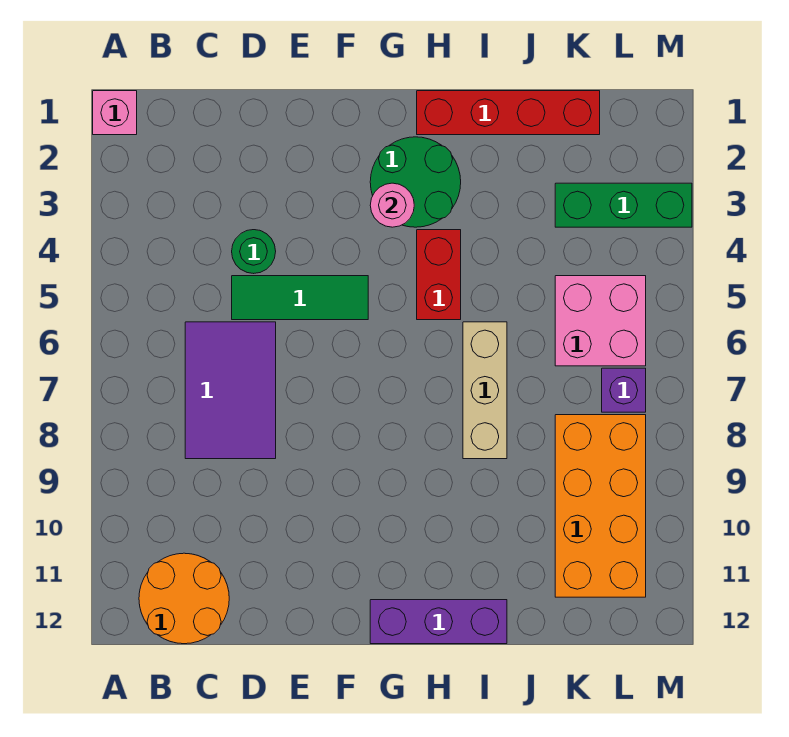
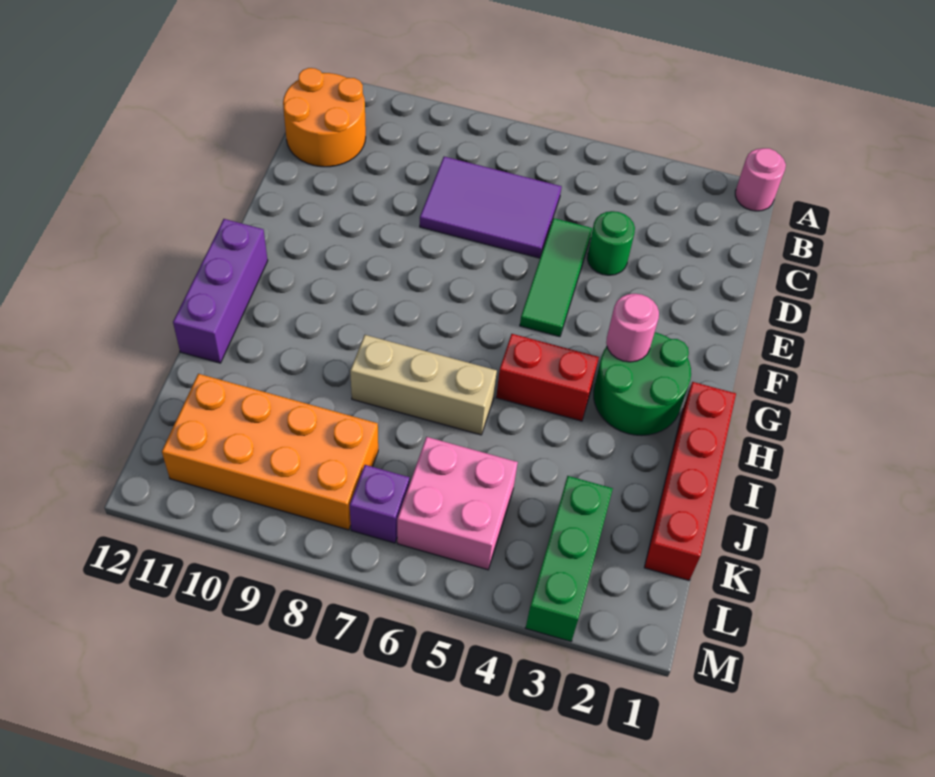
pink brick A1 level 1 -> pink round brick A1 level 1

